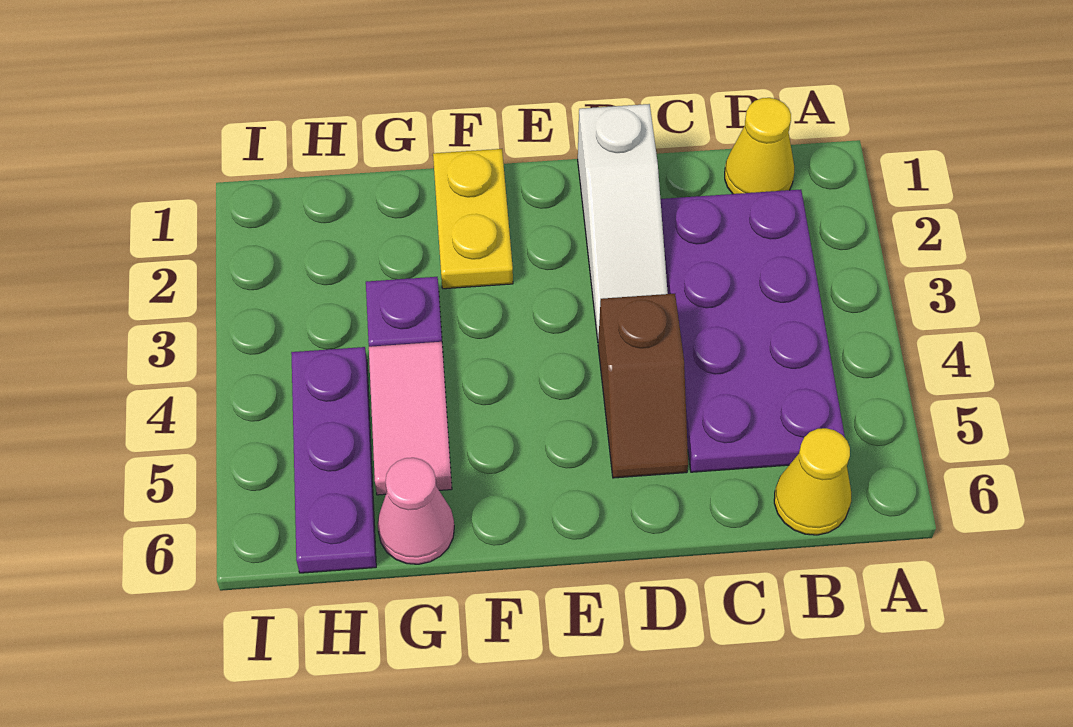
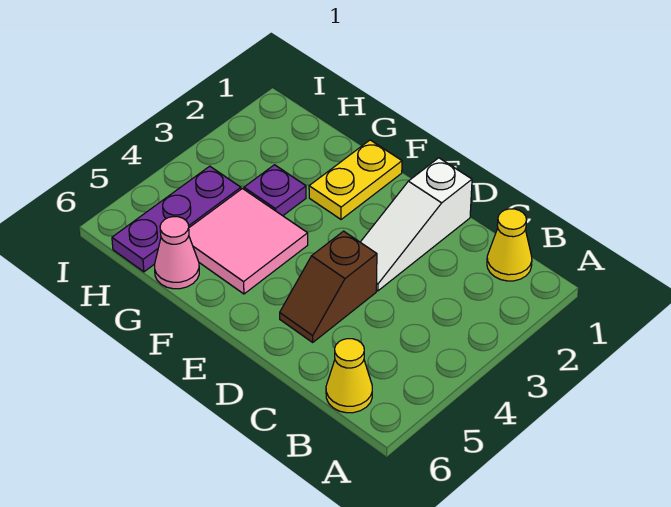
purple plate B2:C5 level 1 -> none
pink tile G4:G5 level 1 -> pink tile F4:G5 level 1

